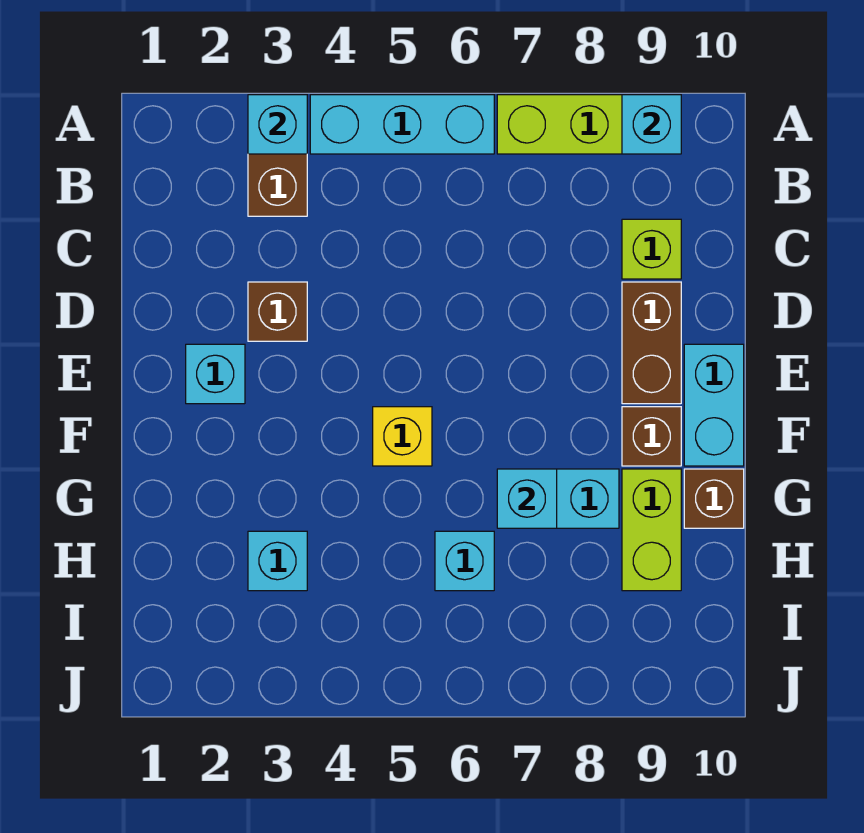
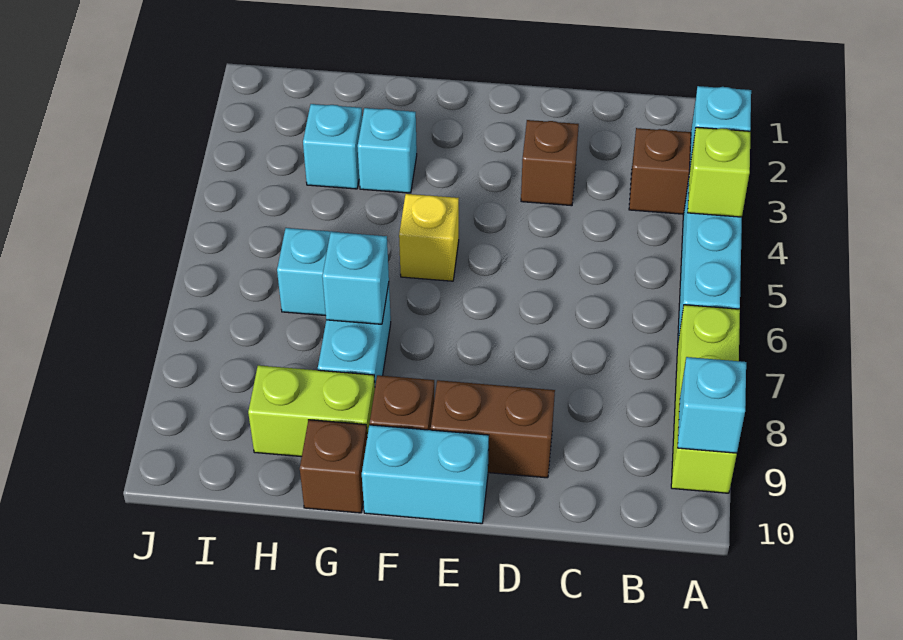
lime brick C9 level 1 -> lime brick A4 level 2
cyan brick E2 level 1 -> cyan brick G3 level 1

